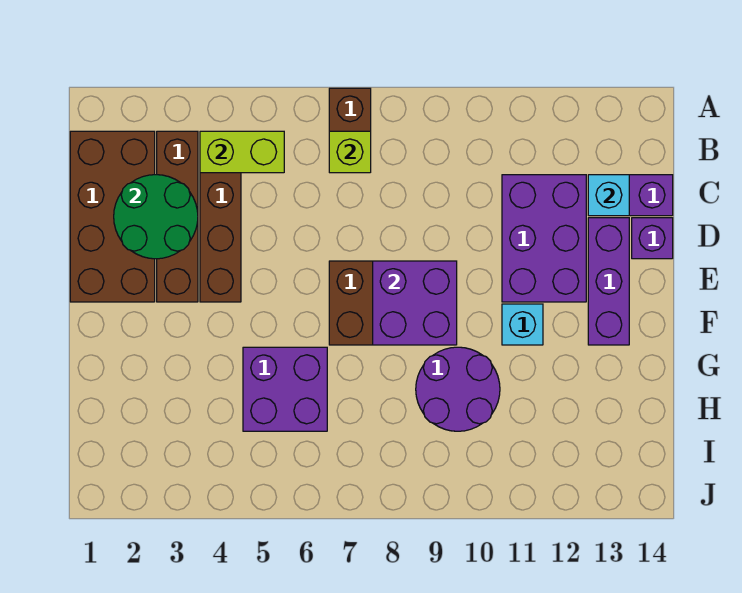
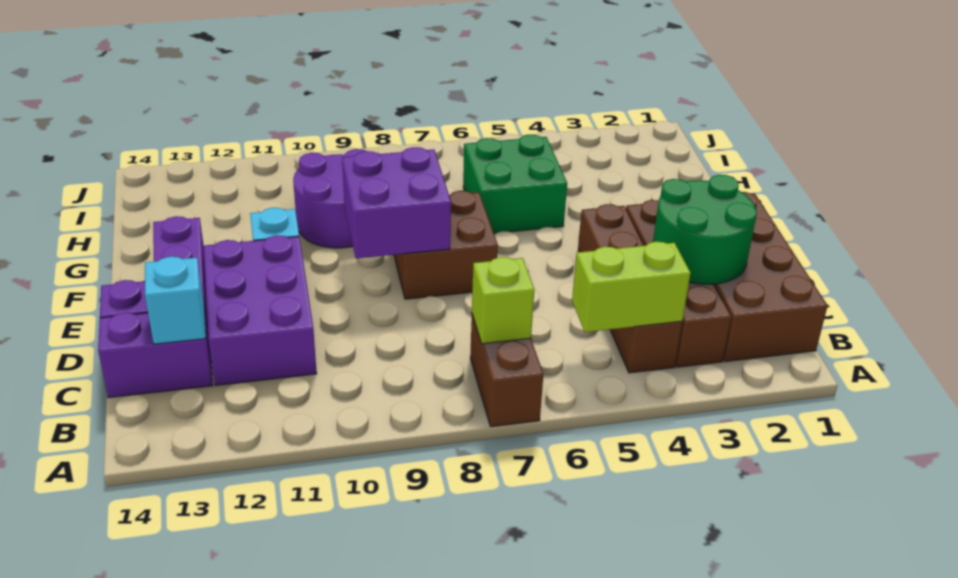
purple brick G5:H6 level 1 -> green brick G5:H6 level 1

